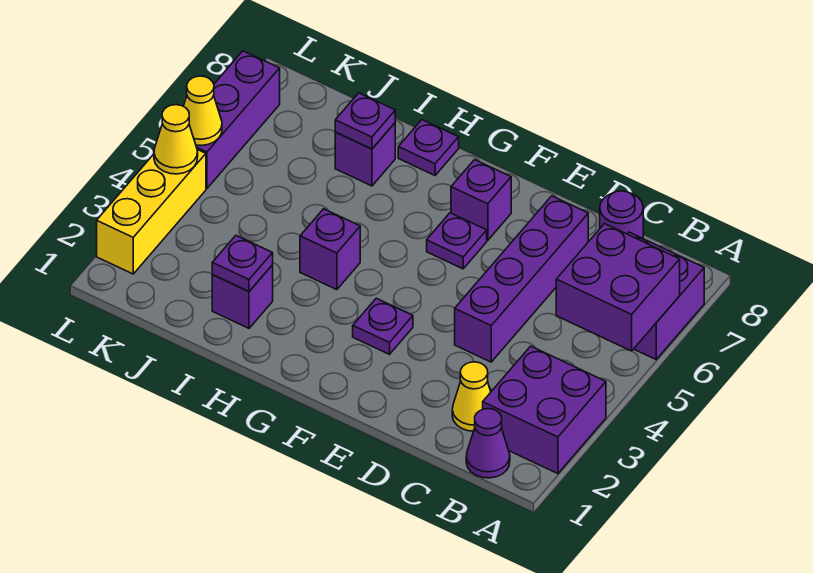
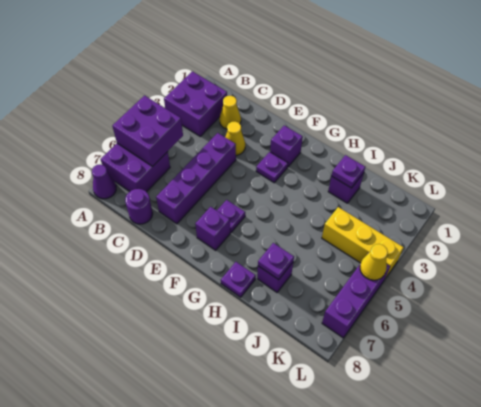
purple cone B1 level 1 -> purple cone A8 level 1
purple brick H4 level 1 -> purple brick F2 level 1
yellow brick L2:L4 level 1 -> yellow brick J4:L4 level 1
yellow cone L4 level 2 -> yellow cone D3 level 1

